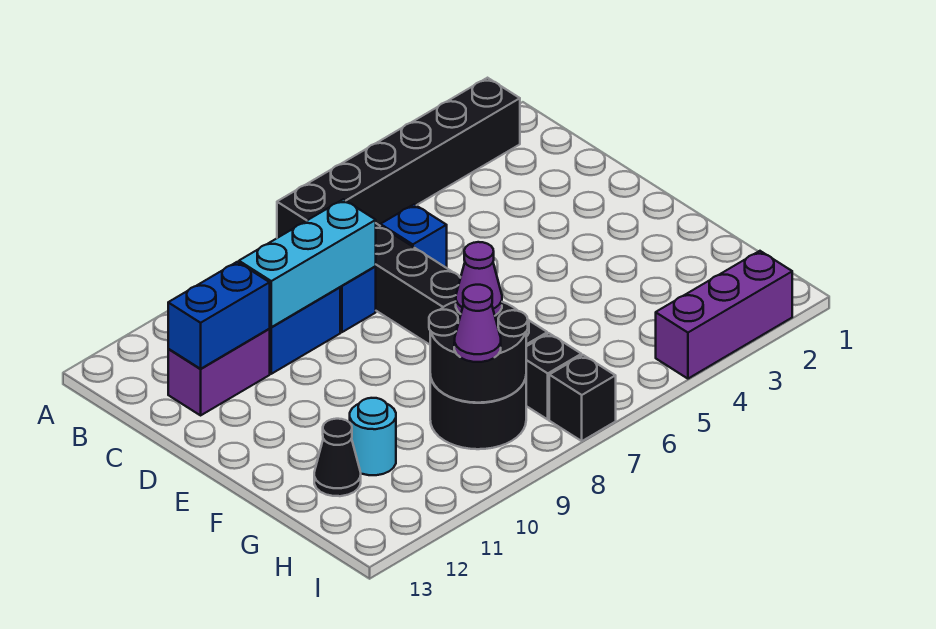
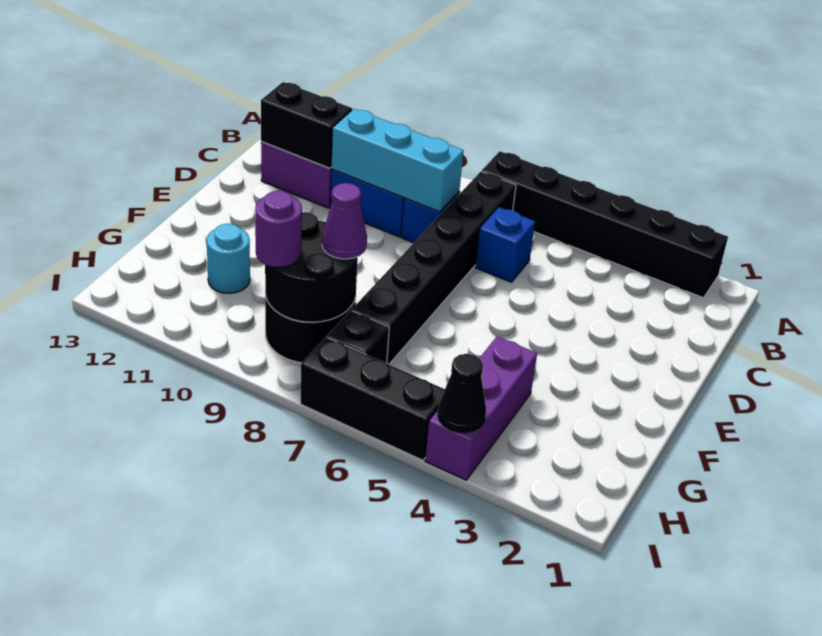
blue brick C11:C12 level 2 -> black brick C11:C12 level 2
black cone G12 level 1 -> black cone I4 level 2
purple cone H9 level 3 -> purple round brick H9 level 3
purple brick I2:I4 level 1 -> purple brick G4:I4 level 1
black brick I7 level 1 -> black brick I5:I7 level 1

